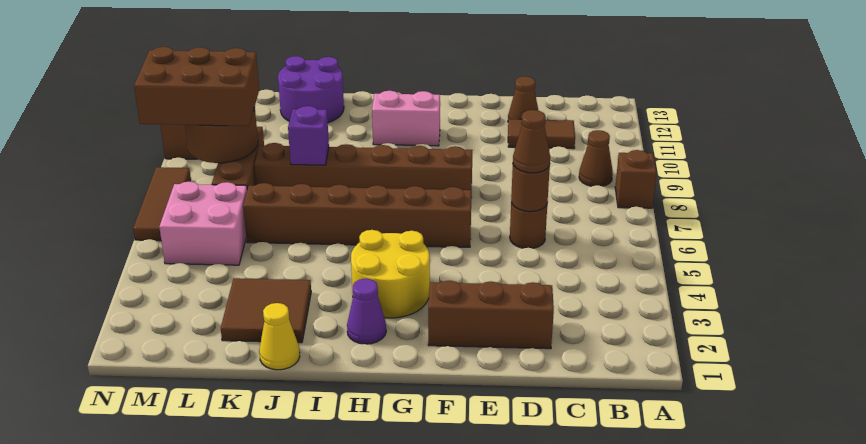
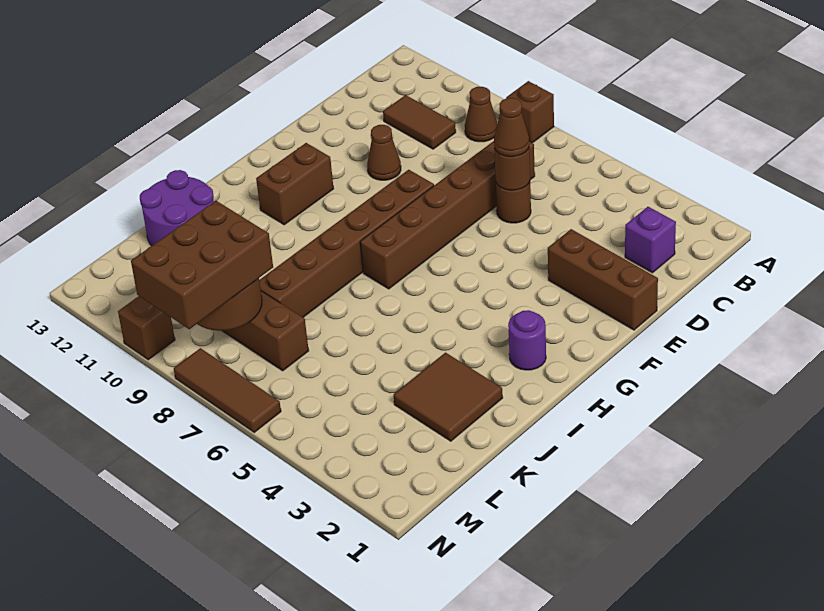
brown tile C11:D11 level 1 -> brown tile C10:C11 level 1
brown brick D2:F2 level 1 -> brown brick E1:E3 level 1
brown cone D12 level 1 -> brown cone E10 level 1
brown brick F6:K6 level 1 -> brown brick C7:H7 level 1
yellow round brick G3:H4 level 1 -> none
pink brick G11:H11 level 1 -> brown brick G11:H11 level 1
purple cone H2 level 1 -> purple round brick H2 level 1
yellow cone J1 level 1 -> none
purple brick J8 level 2 -> purple brick C2 level 1
pink brick L5:M6 level 1 -> none

